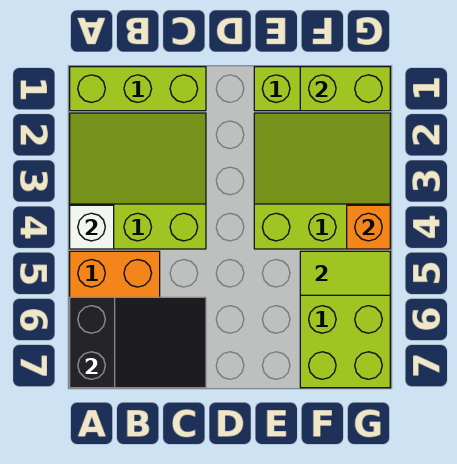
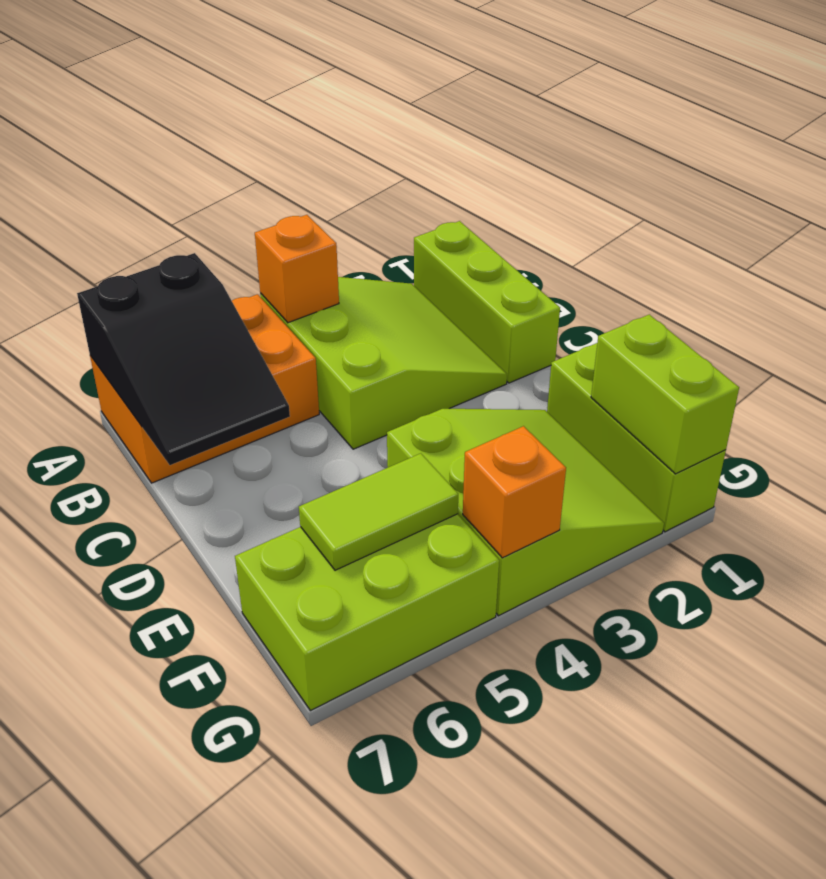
white brick A4 level 2 -> orange brick A4 level 2
lime tile F5:G5 level 2 -> lime tile F5:F6 level 2

